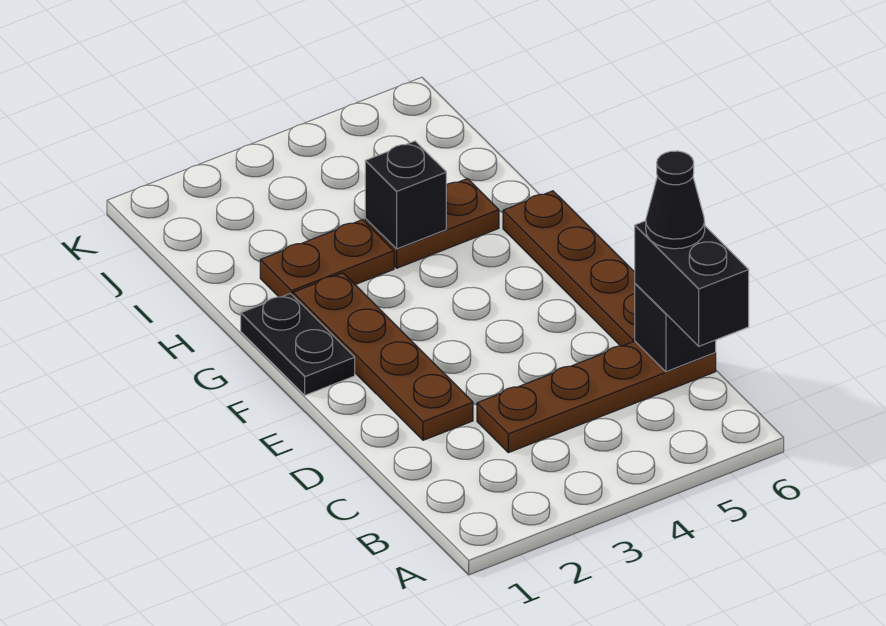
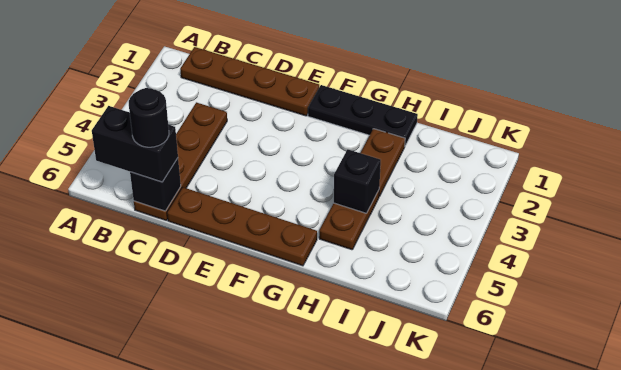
black cone C6 level 4 -> black round brick C6 level 4
brown plate D2:G2 level 1 -> brown plate B1:E1 level 1
black plate F1:G1 level 1 -> black plate F1:H1 level 1

